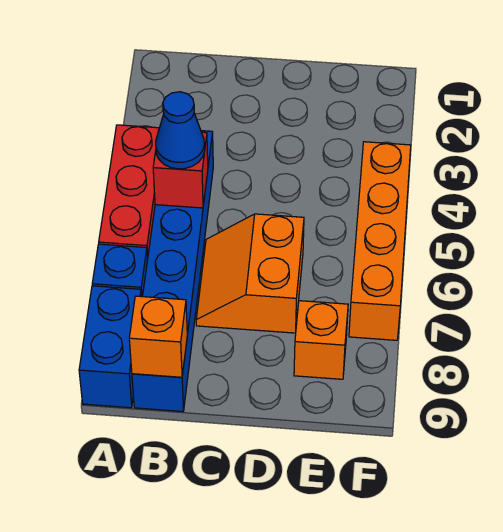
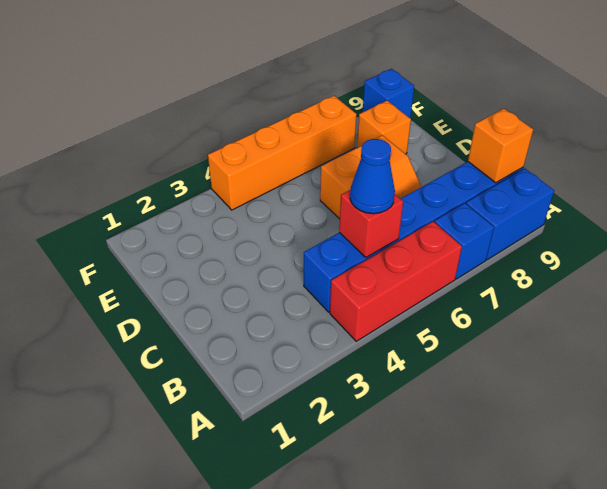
none -> blue brick F9 level 1

